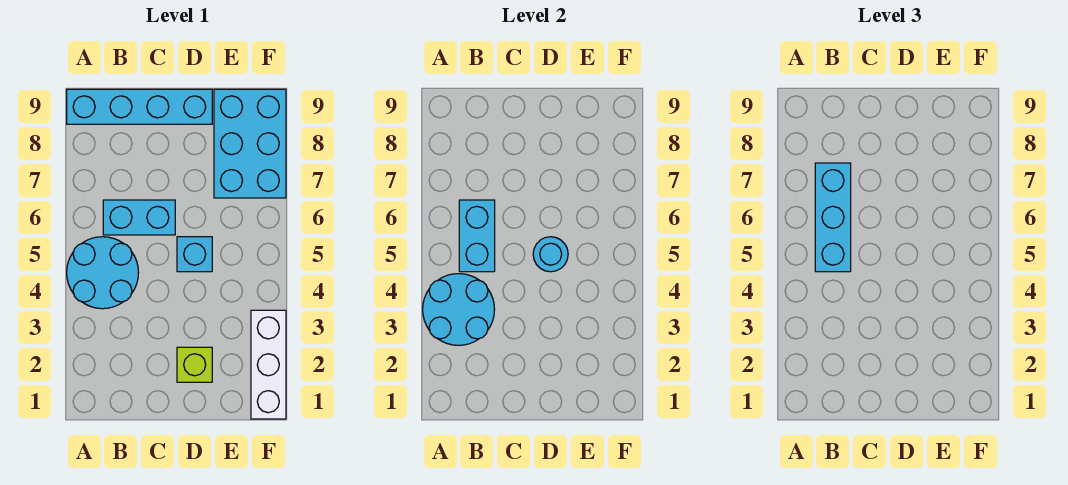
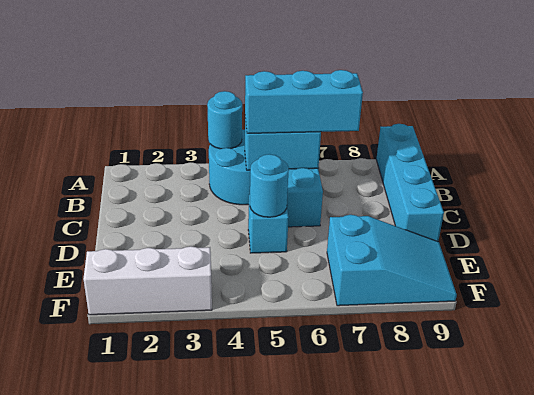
cyan round brick A3:B4 level 2 -> cyan round brick A4 level 2
lime brick D2 level 1 -> none
cyan brick E7:F9 level 1 -> cyan slope E7:F9 level 1 top 7

